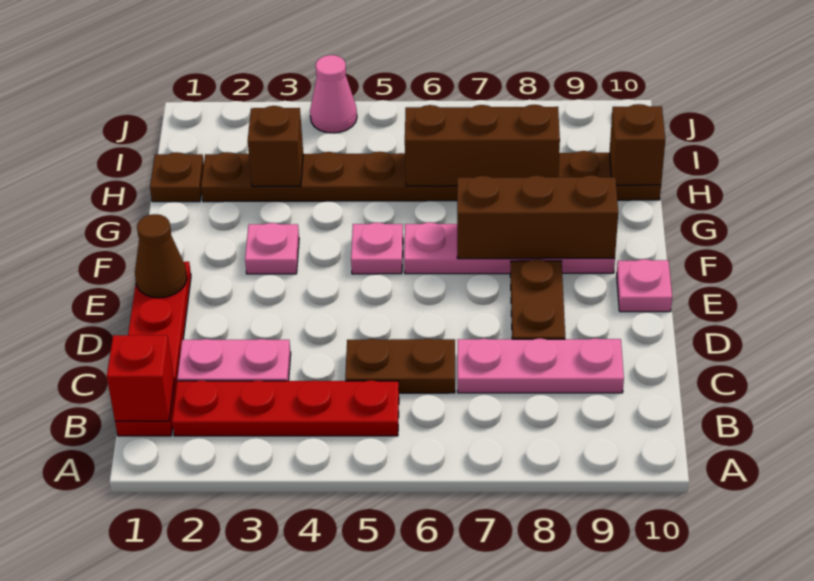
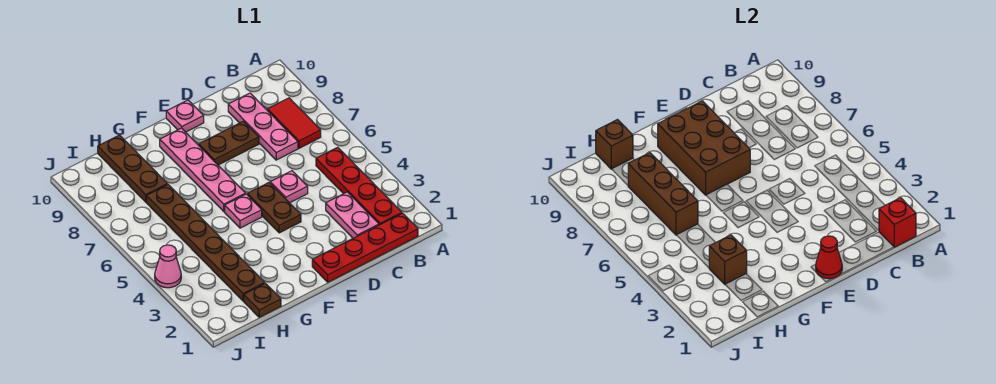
none -> red tile B7:B8 level 1
brown plate C5:C6 level 1 -> brown plate E4:E5 level 1
brown cone E1 level 2 -> red cone E1 level 2
pink plate F3 level 1 -> pink plate D5 level 1
brown brick F7:F9 level 2 -> brown brick E7:F9 level 2

